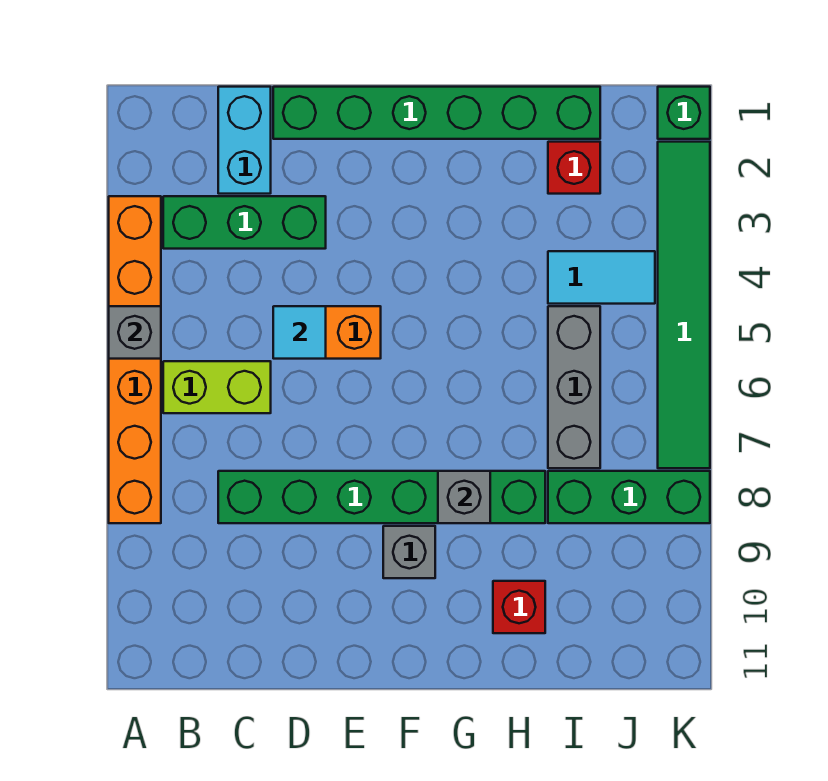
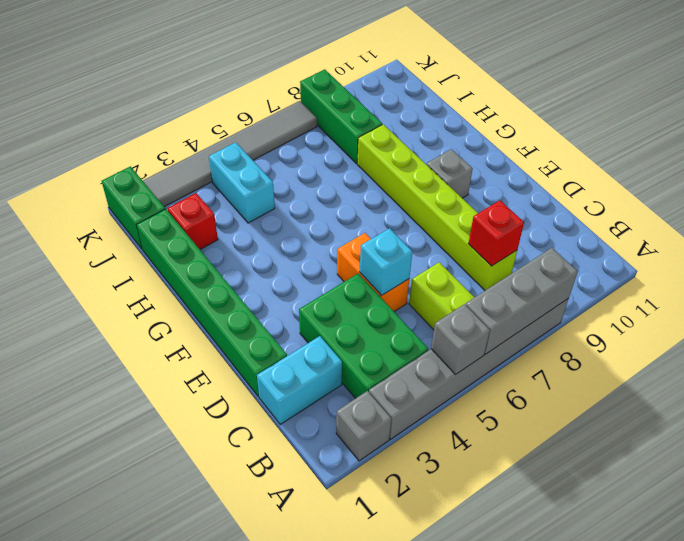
orange brick A3:A8 level 1 -> grey brick A3:A8 level 1
green brick B3:D3 level 1 -> green brick B3:D4 level 1
green brick C8:H8 level 1 -> lime brick C8:H8 level 1
cyan tile D5 level 2 -> cyan brick D5 level 2
grey brick G8 level 2 -> grey brick A2 level 1
red brick H10 level 1 -> red brick C8 level 2
cyan tile I4:J4 level 1 -> cyan brick I4:J4 level 1
grey brick I5:I7 level 1 -> grey brick A6:A8 level 2
green brick K1 level 1 -> green brick J1:K1 level 1
green tile K2:K7 level 1 -> grey tile K2:K7 level 1

